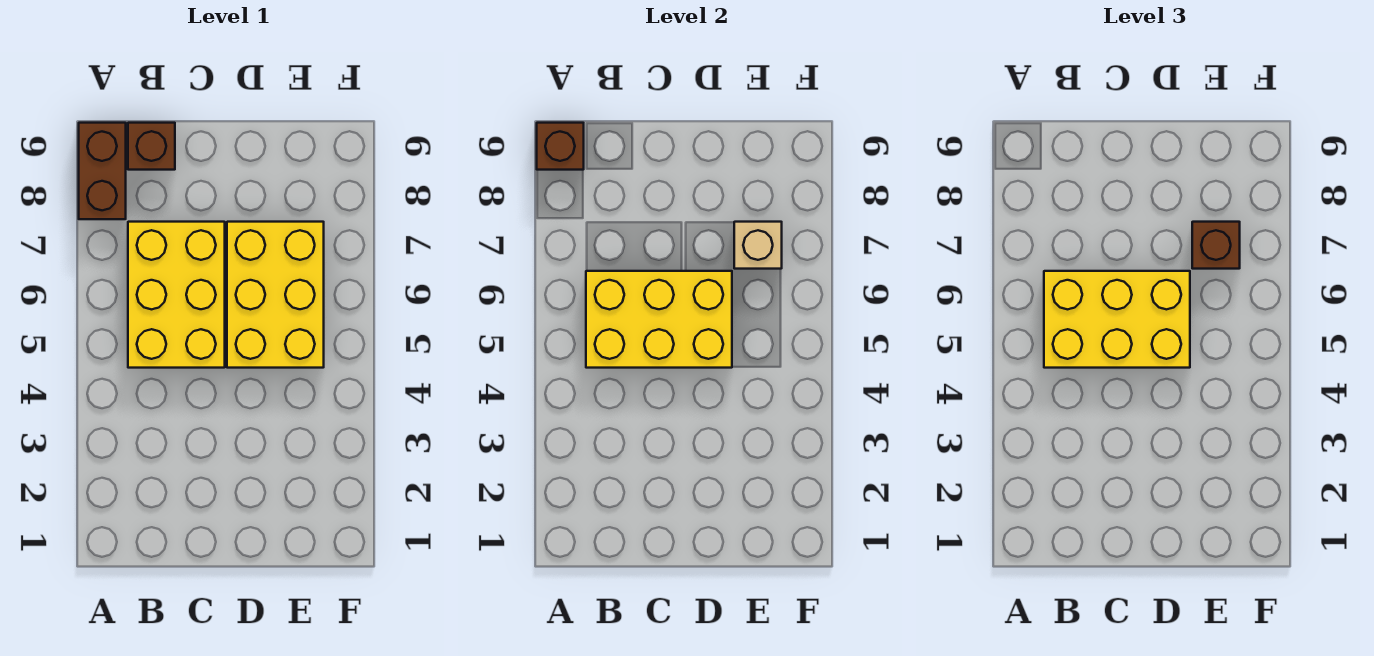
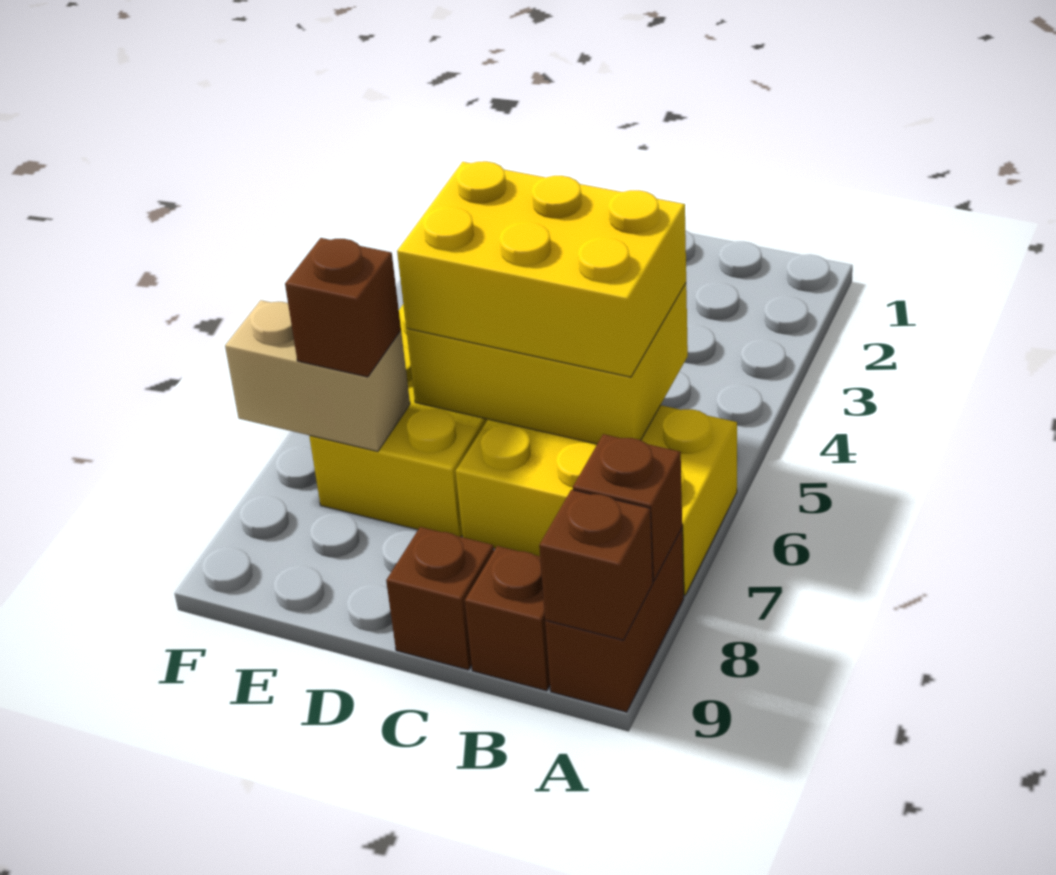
none -> brown brick A8 level 2
yellow brick B5:C7 level 1 -> yellow brick A6:C7 level 1
none -> brown brick C9 level 1
tan brick E7 level 2 -> tan brick E7:F7 level 2

